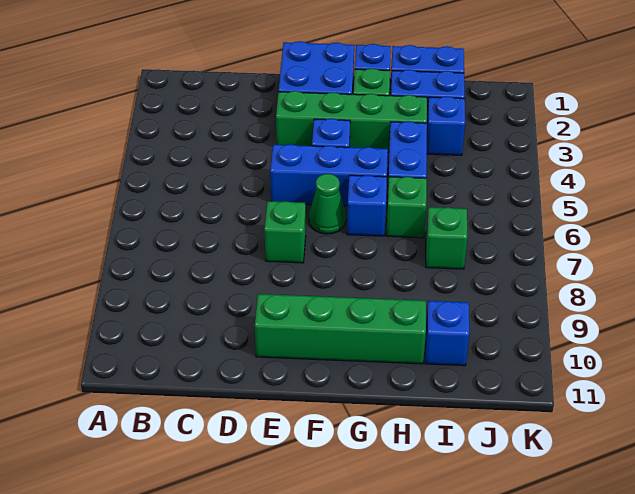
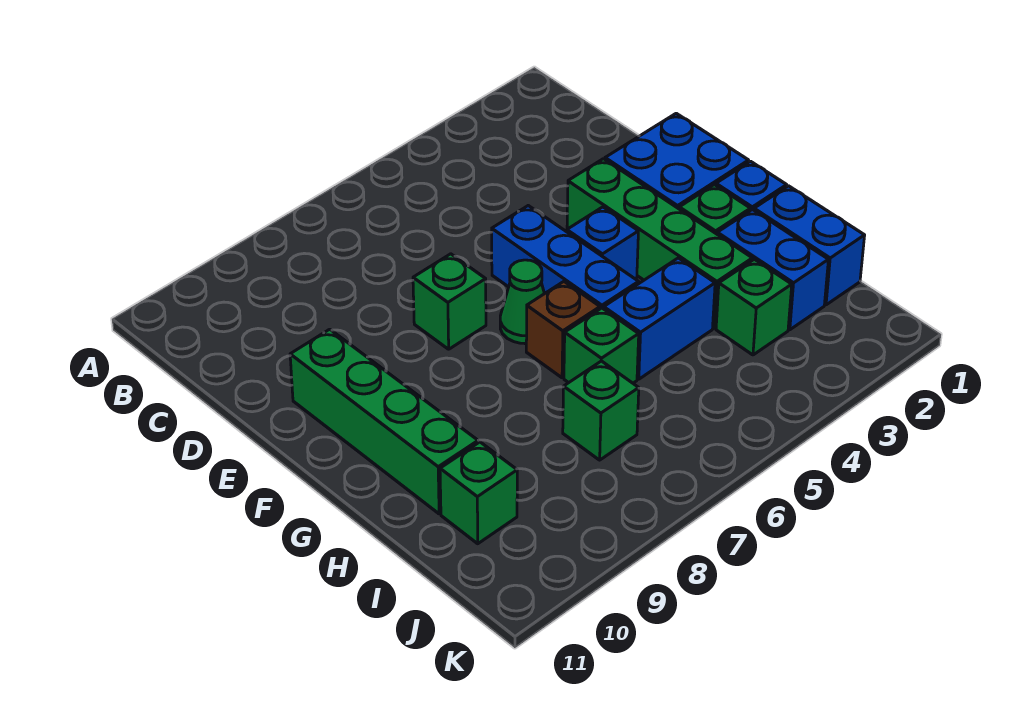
blue brick G6 level 1 -> brown brick G6 level 1
blue brick I3 level 1 -> green brick I3 level 1
blue brick I10 level 1 -> green brick I10 level 1

